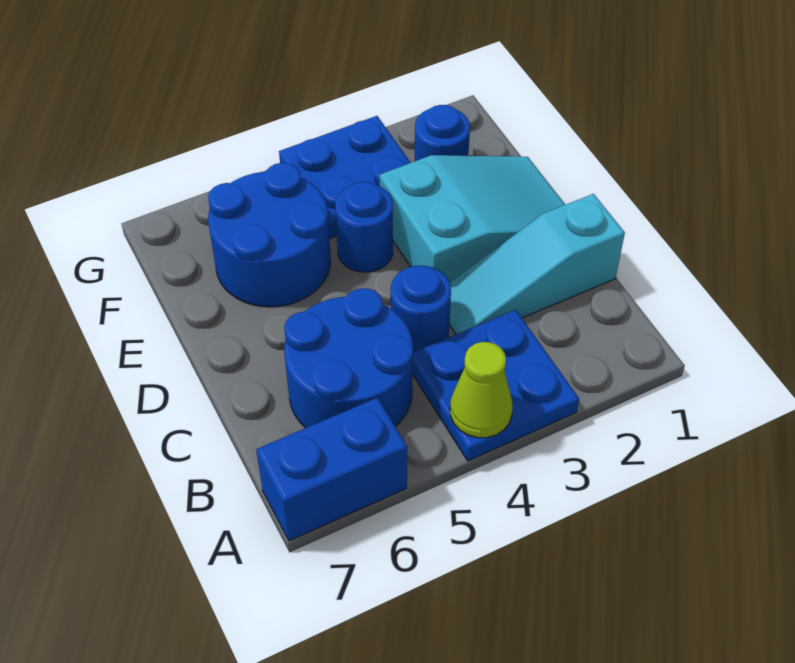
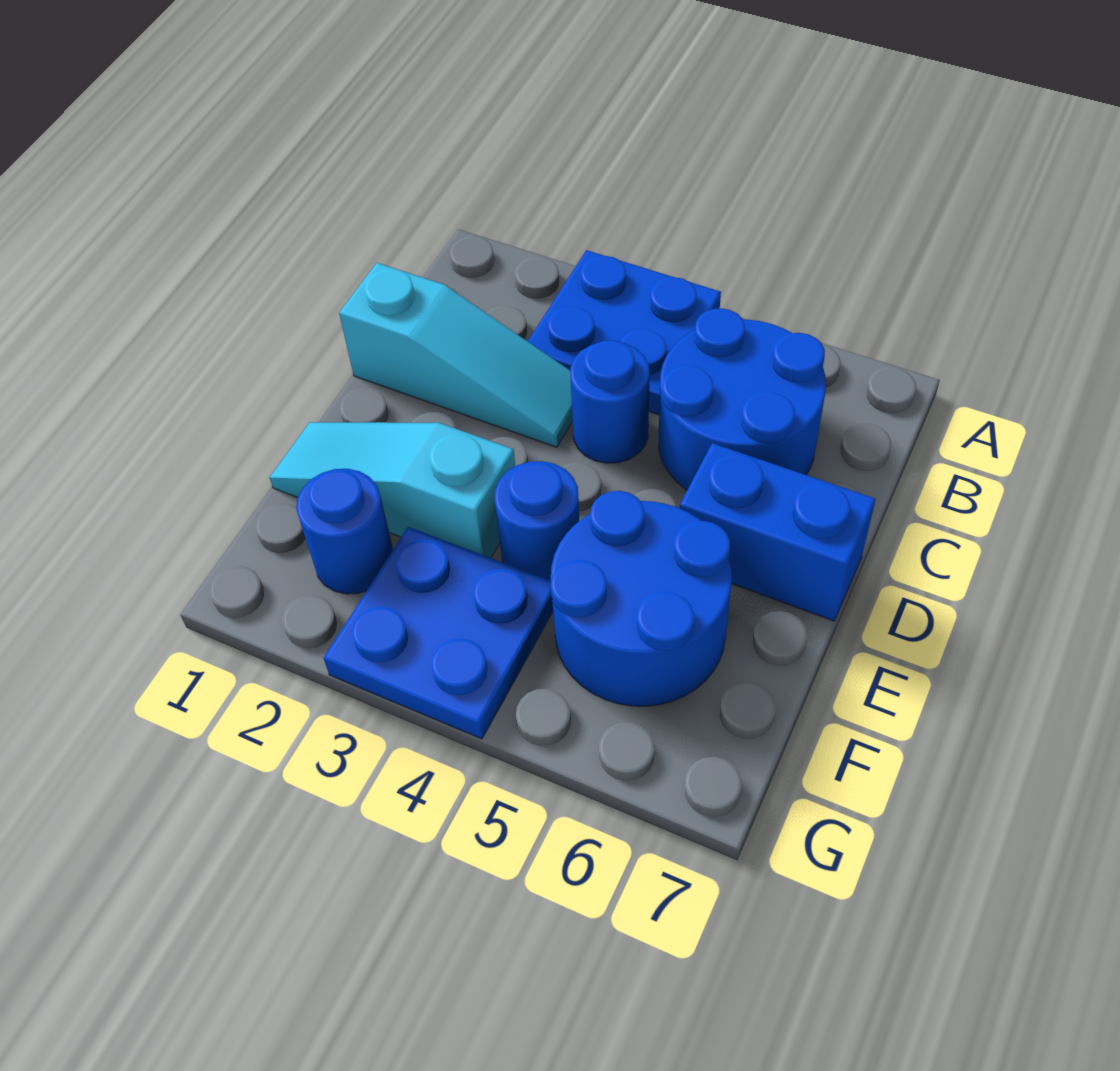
lime cone A4 level 2 -> none
blue brick A6:A7 level 1 -> blue brick D6:D7 level 1
cyan slope D1:E3 level 1 top 3 -> cyan slope E1:E3 level 1 top 3

